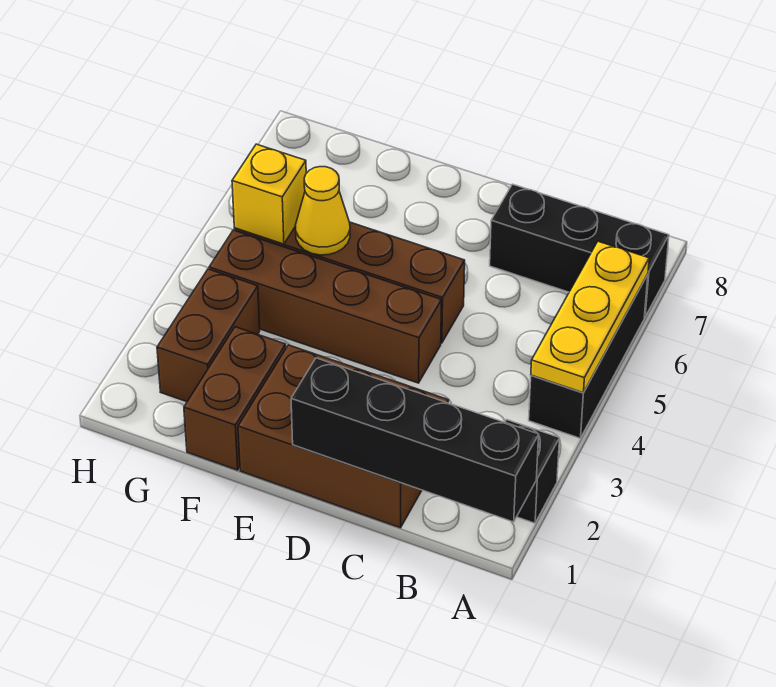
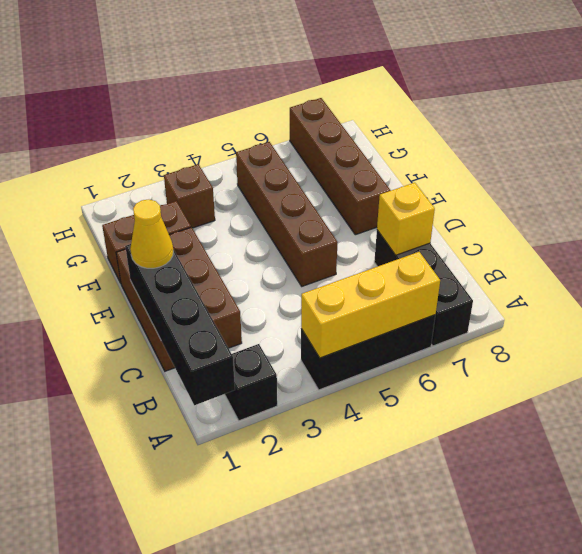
yellow plate A4:A6 level 2 -> yellow brick A4:A6 level 2
brown brick D4:G4 level 1 -> brown brick E7:H7 level 1
yellow cone F5 level 2 -> yellow cone D1 level 3
brown brick G2:G3 level 1 -> brown brick G3 level 1
yellow brick G5 level 2 -> yellow brick C7 level 2

